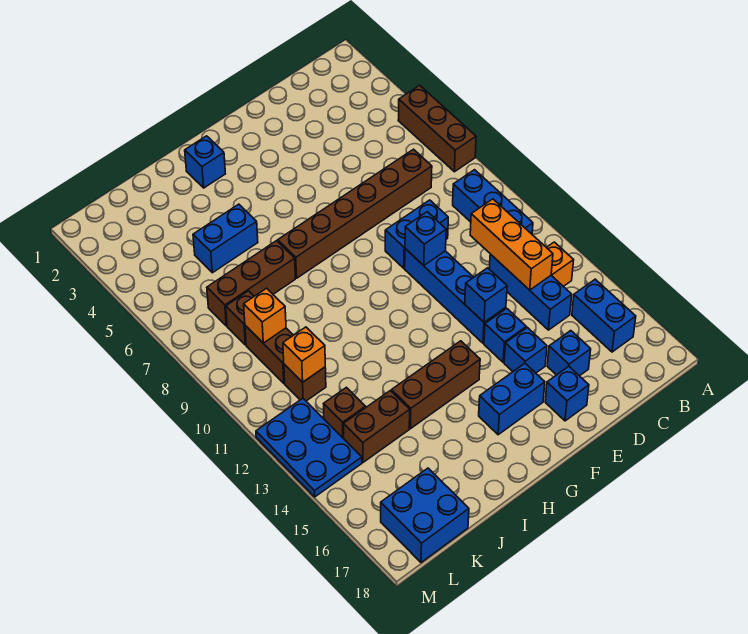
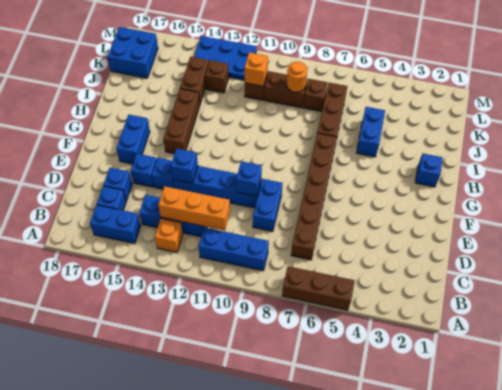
blue brick E17 level 1 -> blue brick C16 level 1
orange brick K9 level 2 -> orange round brick K9 level 2

